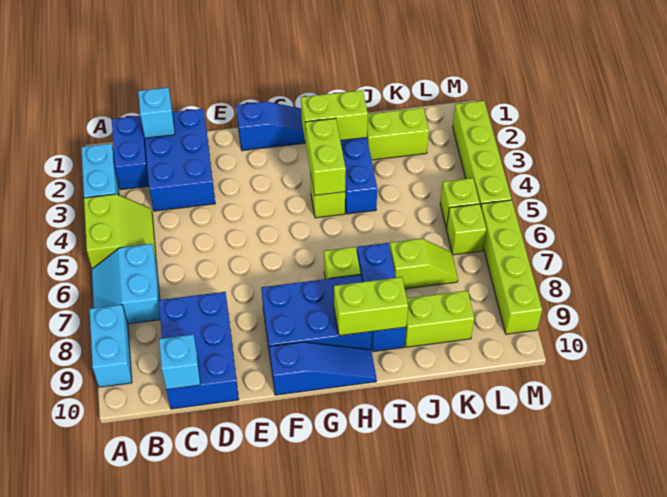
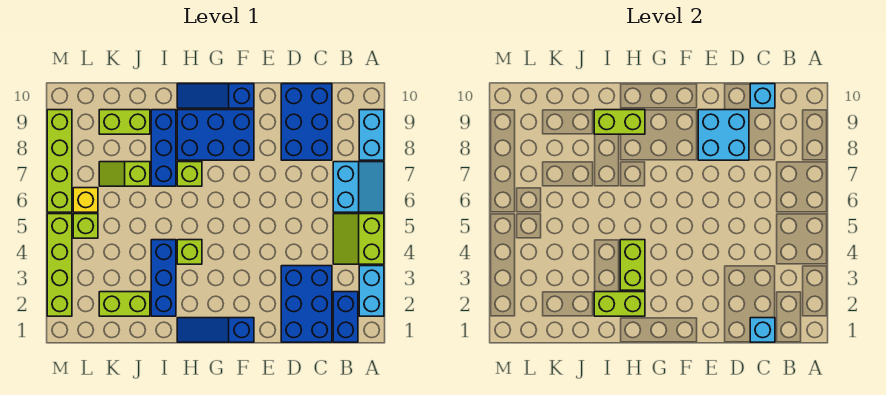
none -> cyan brick D8:E9 level 2
lime brick L6 level 1 -> yellow brick L6 level 1

